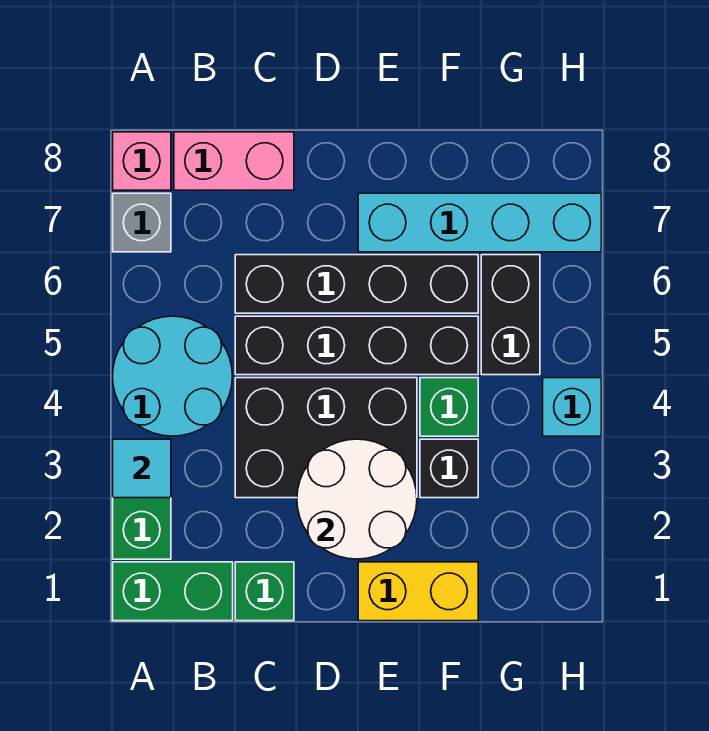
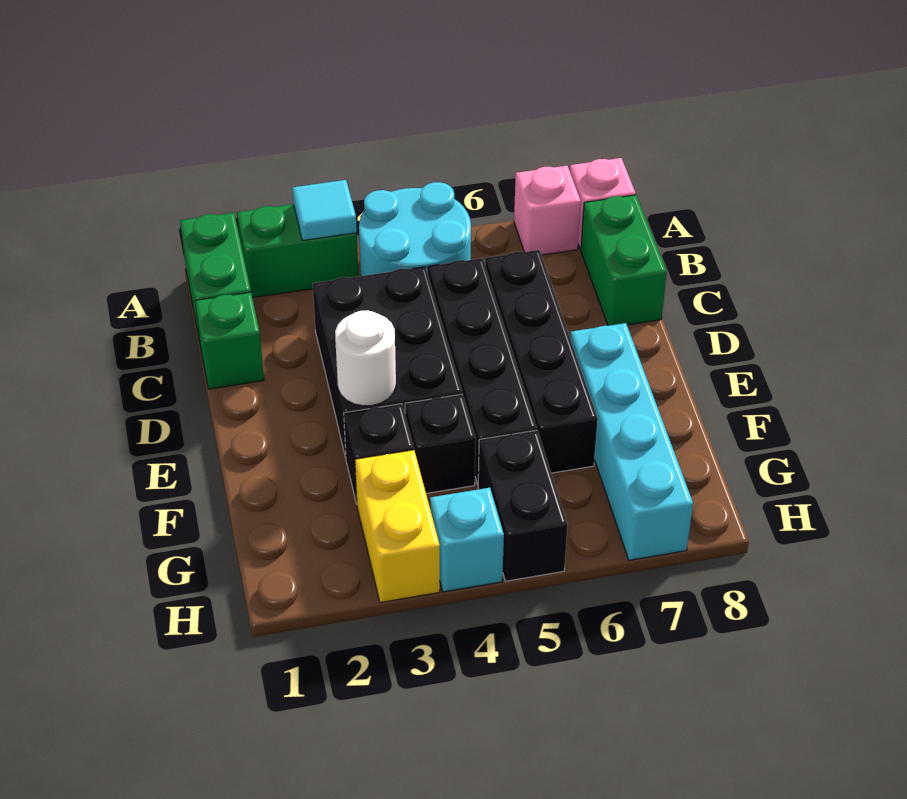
grey brick A7 level 1 -> pink brick A7 level 1
pink brick B8:C8 level 1 -> green brick B8:C8 level 1
white round brick D2:E3 level 2 -> white round brick E3 level 2
yellow brick E1:F1 level 1 -> yellow brick G3:H3 level 1
green brick F4 level 1 -> black brick F4 level 1
black brick G5:G6 level 1 -> black brick G5:H5 level 1

